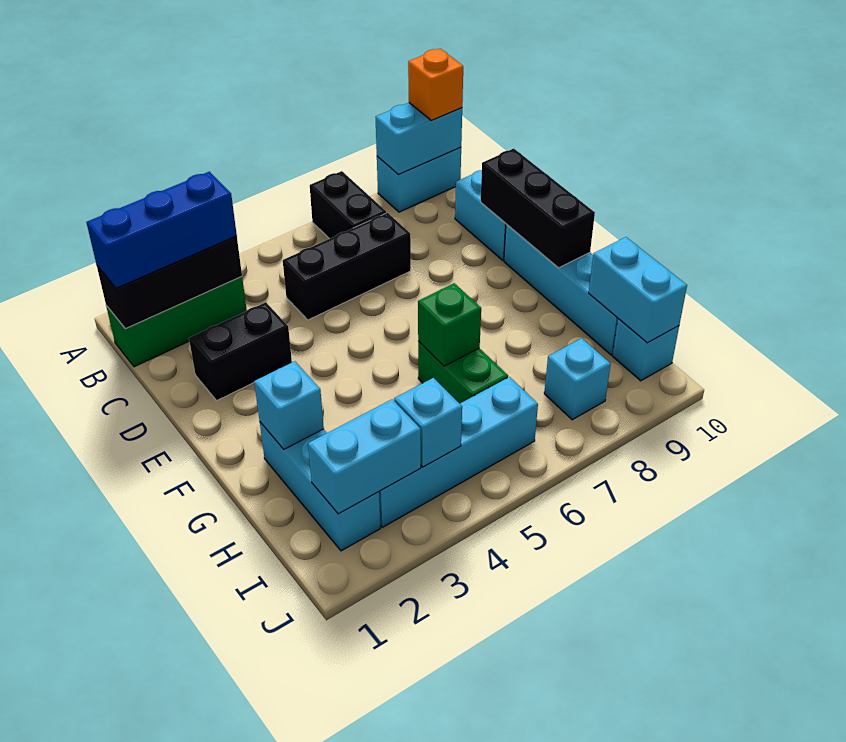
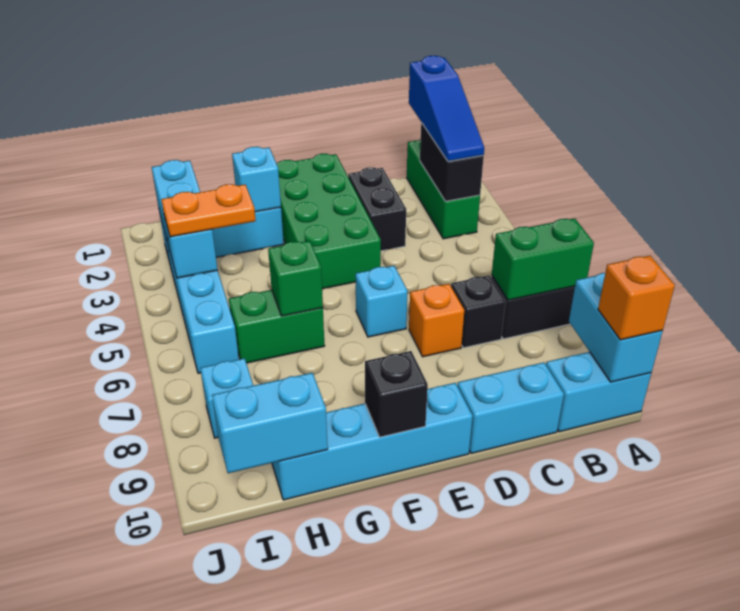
none -> green brick A7:B7 level 2
cyan brick A9:A10 level 1 -> cyan brick A10:B10 level 1
black brick B1:B3 level 2 -> black brick B2:B3 level 2
blue brick B1:B3 level 3 -> blue slope B1:B3 level 3 top 1
black brick C5:C7 level 1 -> black brick C7 level 1
none -> orange brick D7 level 1
black brick D10:F10 level 2 -> black brick F10 level 2
none -> green brick E1:F4 level 1
none -> orange plate H4:I4 level 3
cyan brick I10 level 1 -> cyan brick E6 level 1

